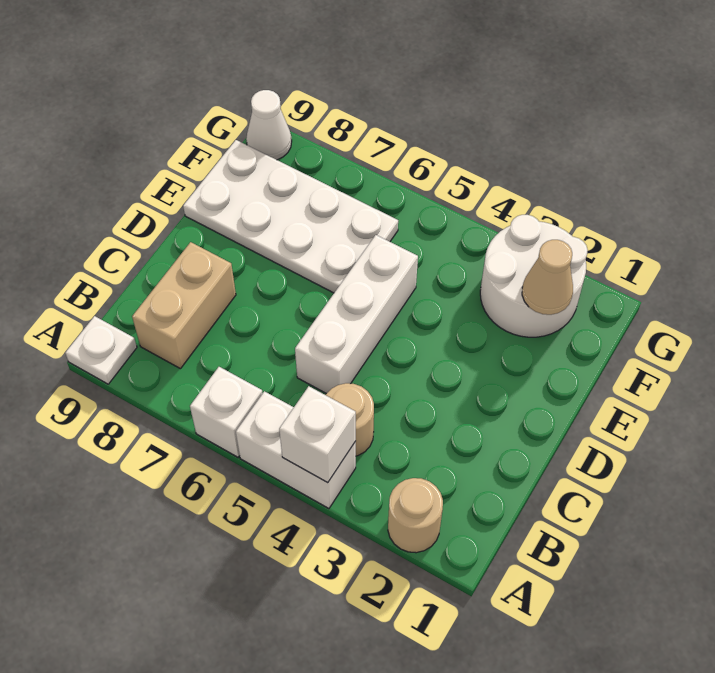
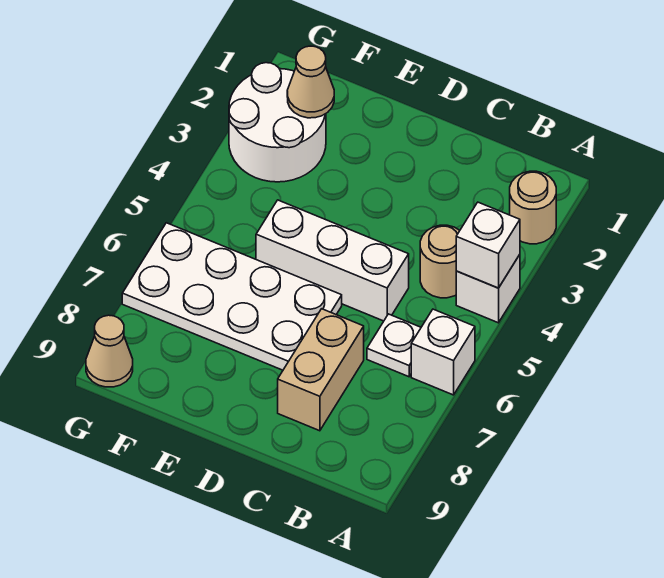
white brick A4:A5 level 1 -> white brick A4 level 1
white plate A9 level 1 -> white plate B6 level 1
tan brick B8:C8 level 1 -> tan brick C7:C8 level 1
white plate E6:F9 level 1 -> white plate D6:G7 level 1
white cone G9 level 1 -> tan cone G9 level 1

